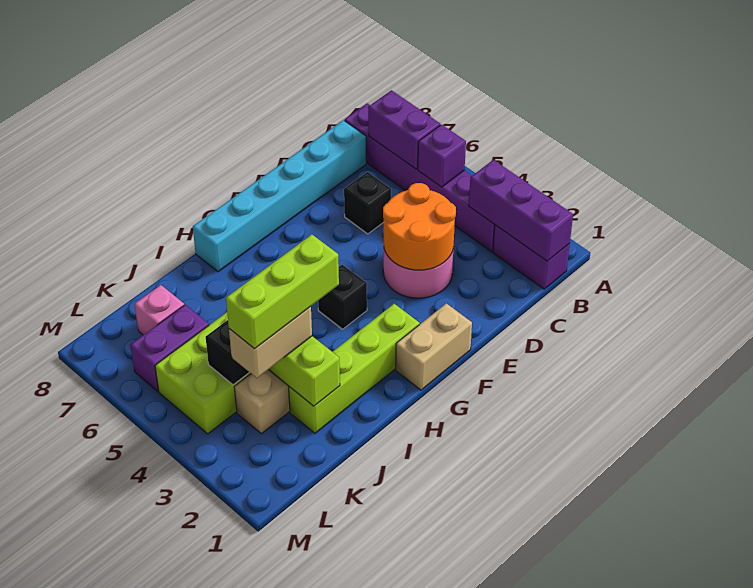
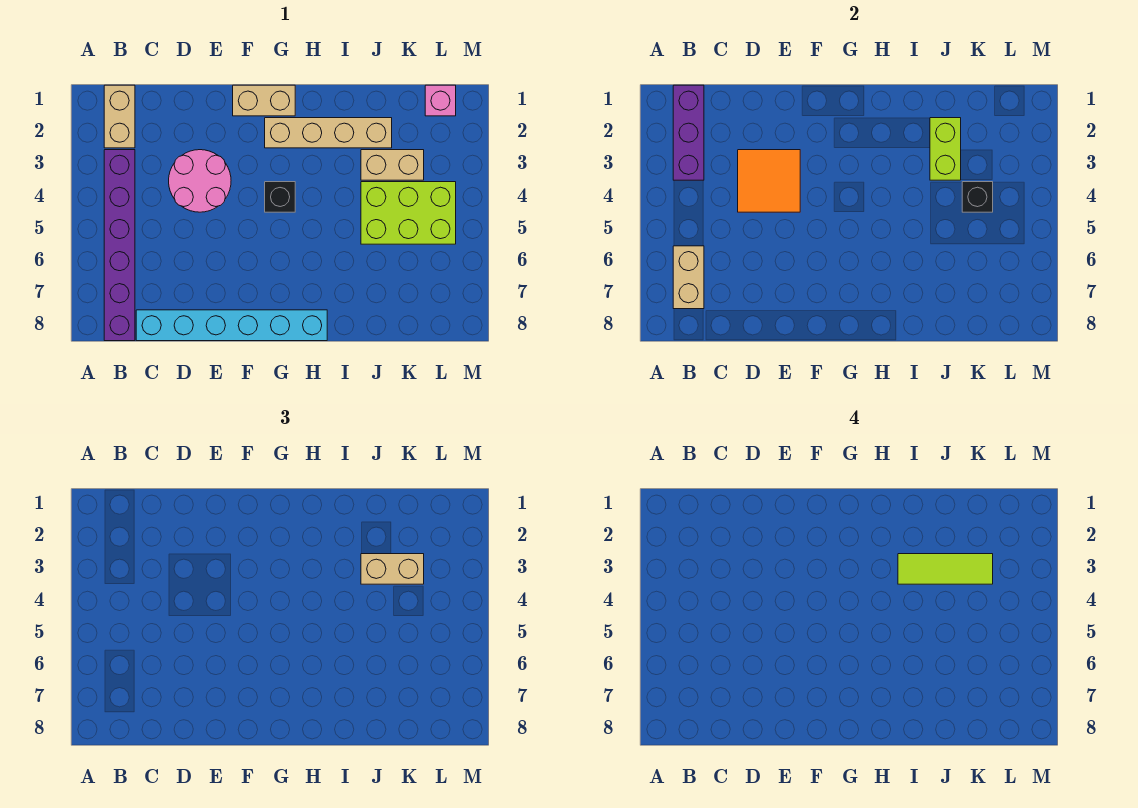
purple brick B1:B2 level 1 -> tan brick B1:B2 level 1
purple brick B5 level 2 -> none
purple brick B6:B7 level 2 -> tan brick B6:B7 level 2
orange round brick D3:E4 level 2 -> orange tile D3:E4 level 2
black brick D6 level 1 -> none
lime brick G2:J2 level 1 -> tan brick G2:J2 level 1
lime brick I3:K3 level 4 -> lime tile I3:K3 level 4
purple brick K6:L6 level 1 -> none
pink brick K7 level 1 -> pink brick L1 level 1

